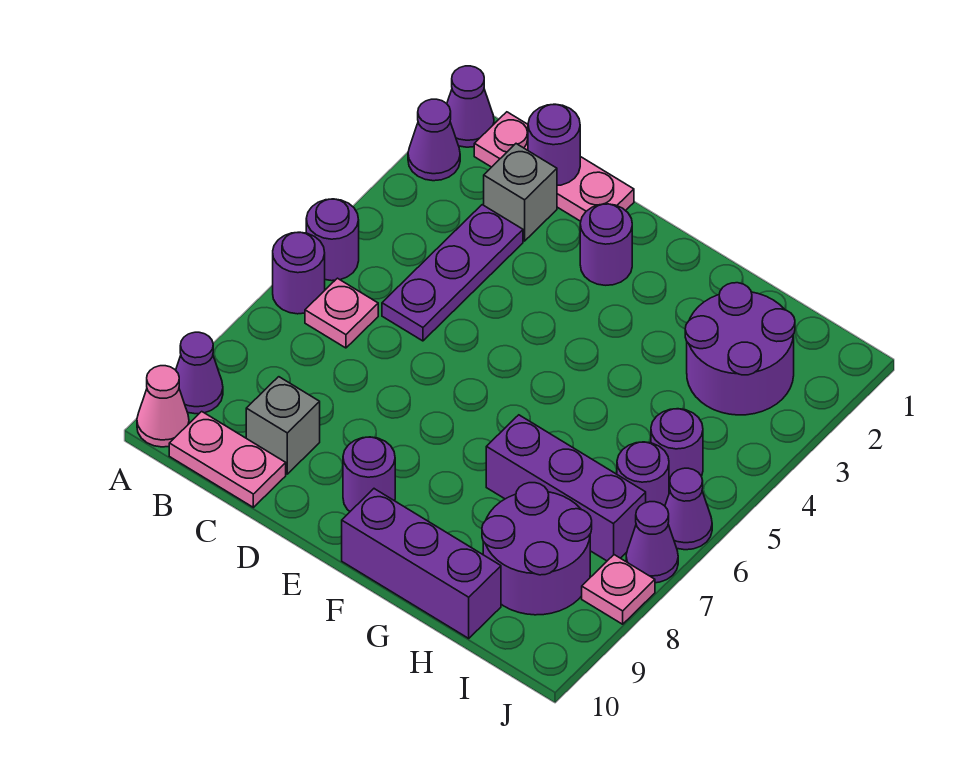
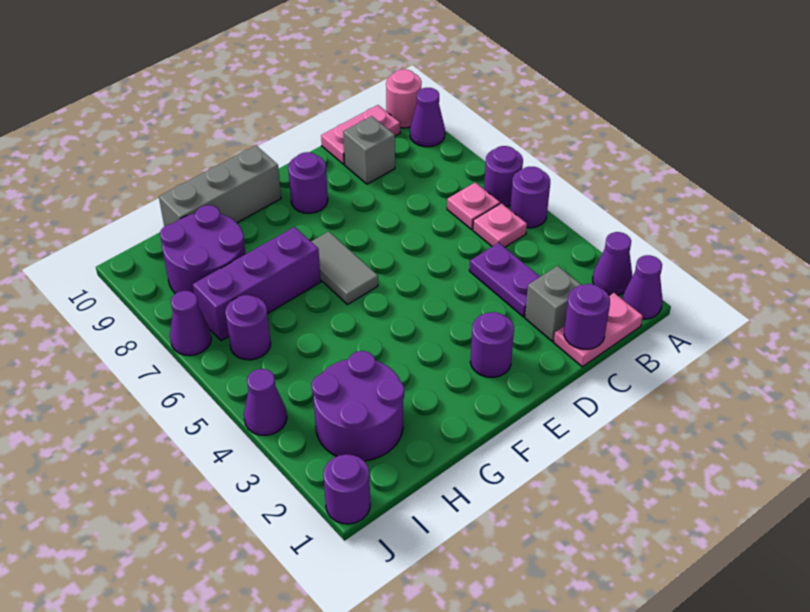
pink cone A10 level 1 -> pink round brick A10 level 1
pink plate B1:D1 level 1 -> pink plate B1:C1 level 1
purple plate C3:C5 level 1 -> purple plate C3:C4 level 1
none -> grey tile F6:F7 level 1
purple brick F10:H10 level 1 -> grey brick F10:H10 level 1
purple round brick I5 level 1 -> purple round brick J1 level 1
purple cone J6 level 1 -> purple cone J4 level 1
pink plate J8 level 1 -> pink plate B5 level 1

